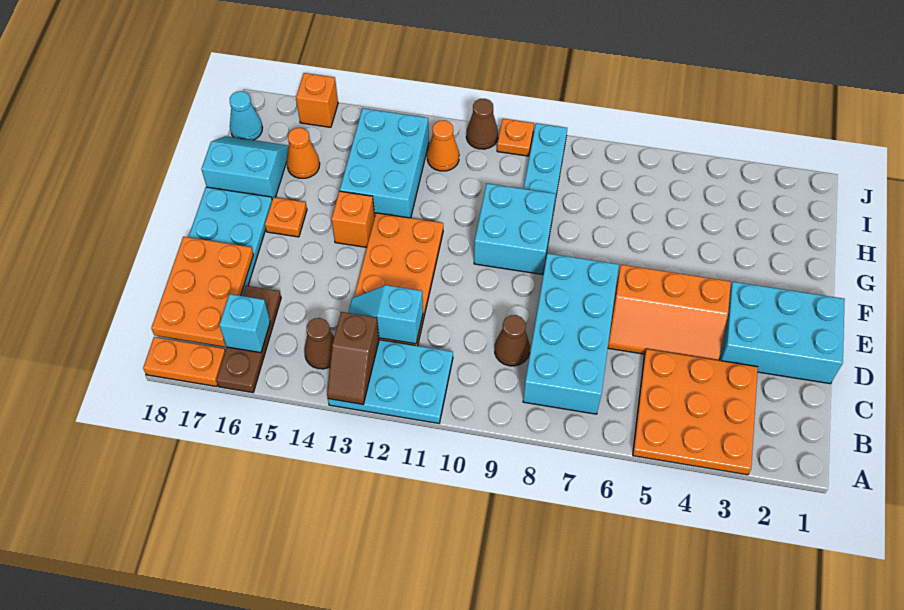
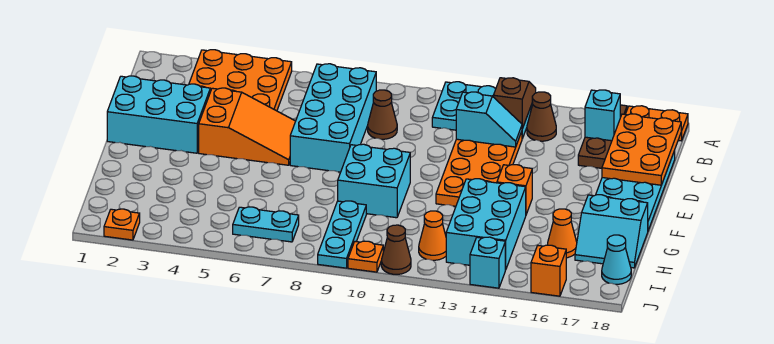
orange slope D4:E6 level 1 top E -> orange slope D4:E6 level 1 top 4
orange plate F16 level 1 -> orange plate J2 level 1
none -> cyan plate I6:I7 level 1
none -> cyan brick J14 level 1

